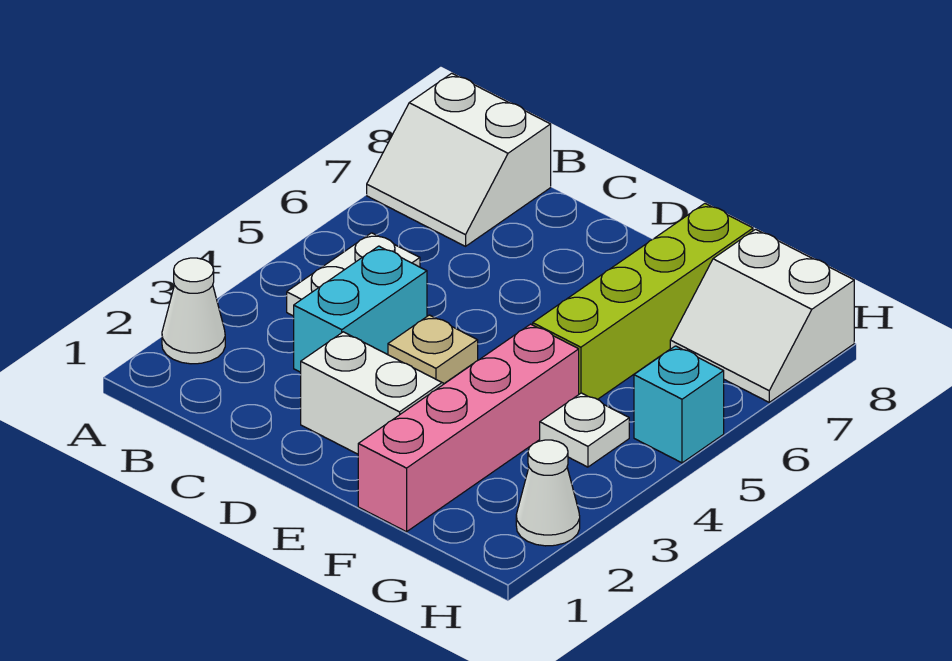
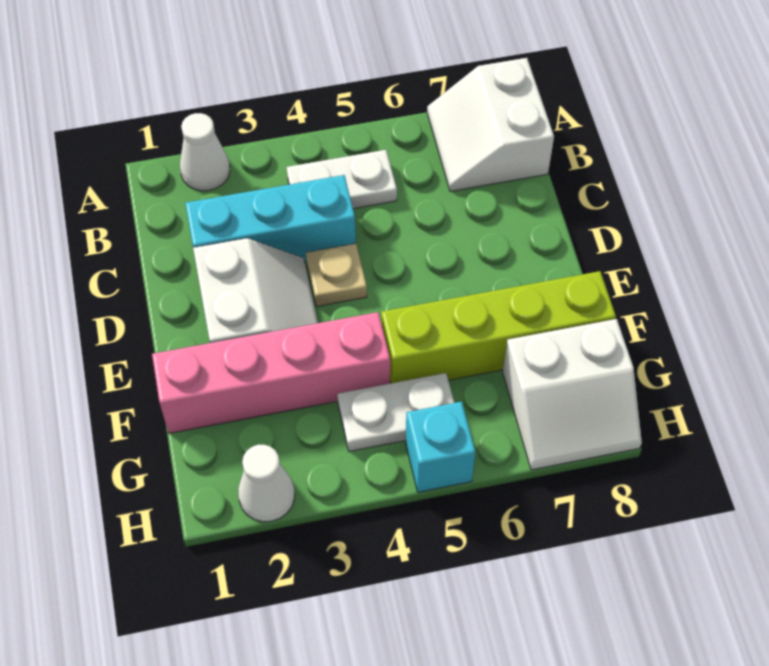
cyan brick C3:C4 level 1 -> cyan brick C2:C4 level 1
white plate G4 level 1 -> white plate G4:G5 level 1
white slope G7:H8 level 1 top 8 -> white slope G7:H8 level 1 top G

